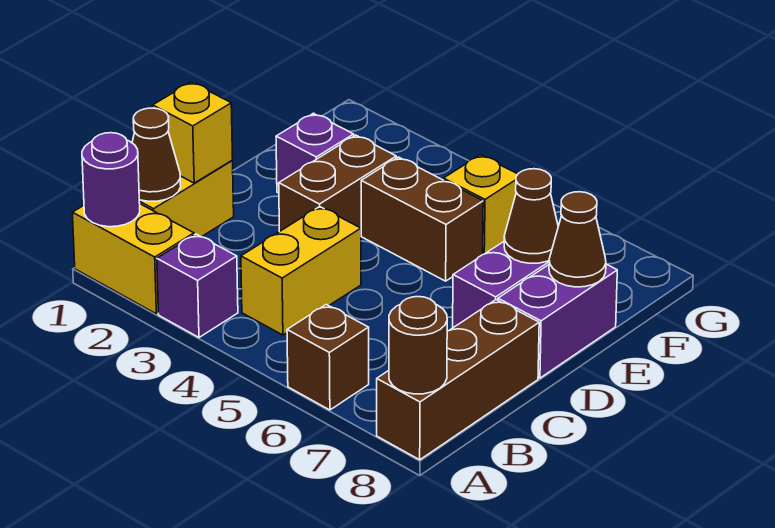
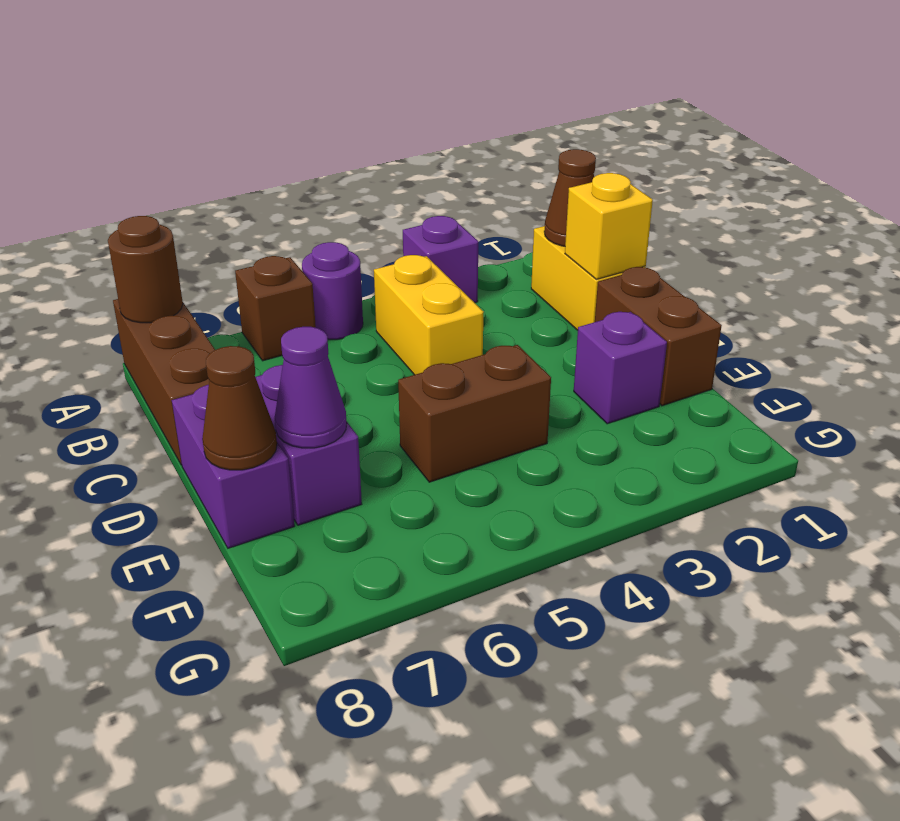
yellow brick A1:A2 level 1 -> none
purple round brick A1 level 2 -> purple round brick A5 level 1
brown brick D3:E3 level 1 -> brown brick D1:E1 level 1
brown cone E7 level 2 -> purple cone E7 level 2
yellow brick F5 level 1 -> none

